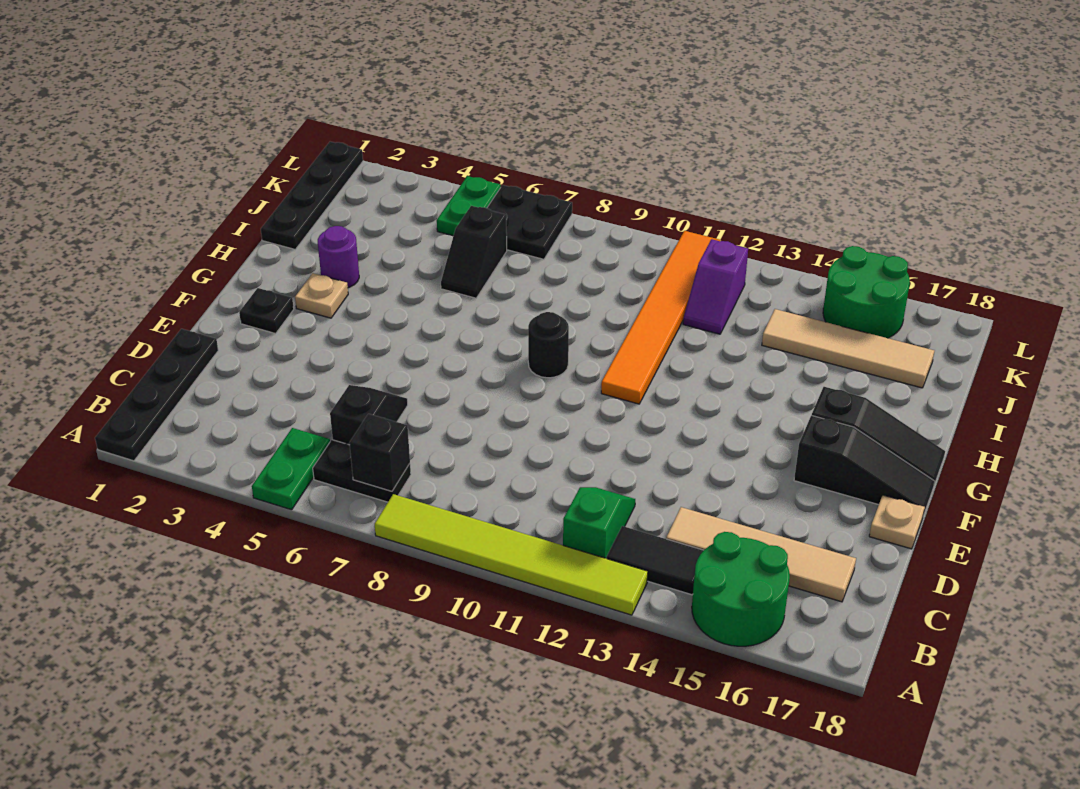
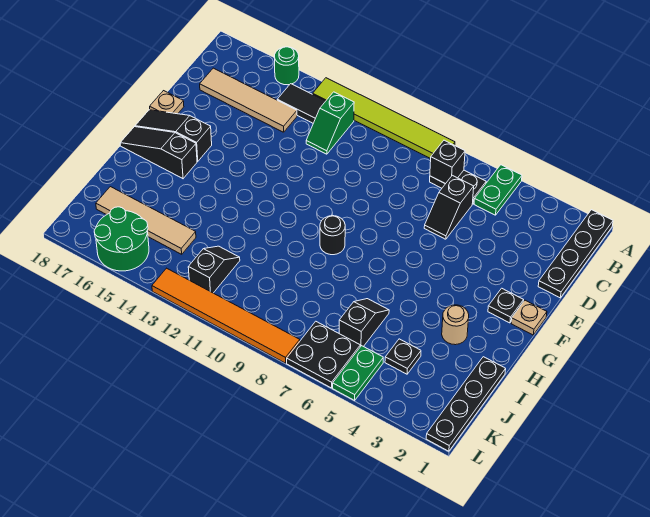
green round brick A15:B16 level 1 -> green round brick A15 level 1
tan plate G3 level 1 -> tan plate F1 level 1
orange tile G11:L11 level 1 -> orange tile L8:L13 level 1
purple round brick H3 level 1 -> tan round brick H3 level 1
none -> black plate J4 level 1
purple slope J12:K12 level 1 top K -> black slope J12:K12 level 1 top K

